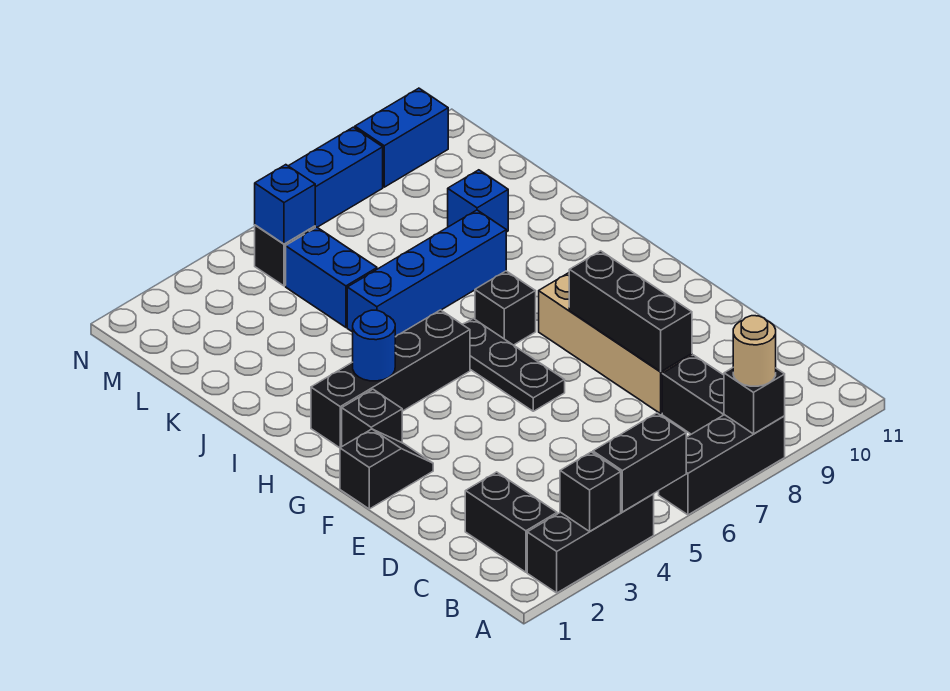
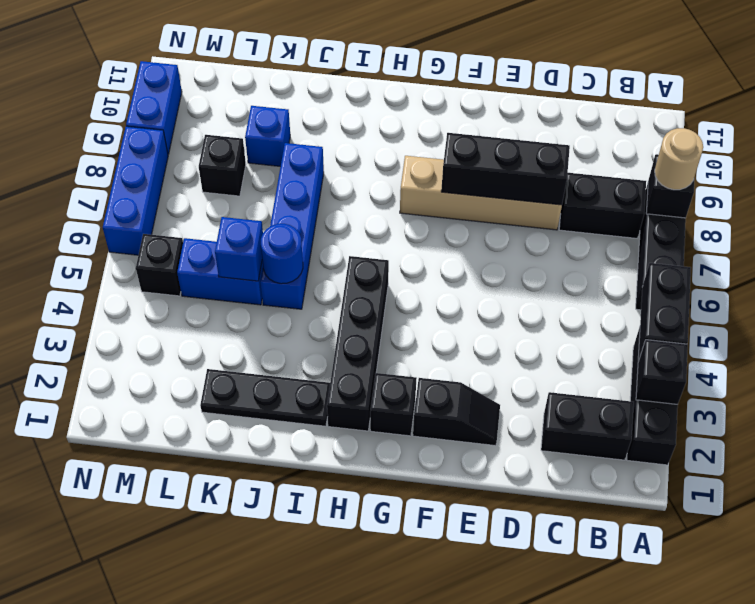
black slope F1:F2 level 1 top 1 -> black slope E2:F2 level 1 top F
black plate F6:H6 level 1 -> black plate I2:K2 level 1
blue round brick H3 level 2 -> blue round brick J5 level 2
black brick H7 level 1 -> black brick L8 level 1
blue brick M5 level 2 -> blue brick K5 level 2

